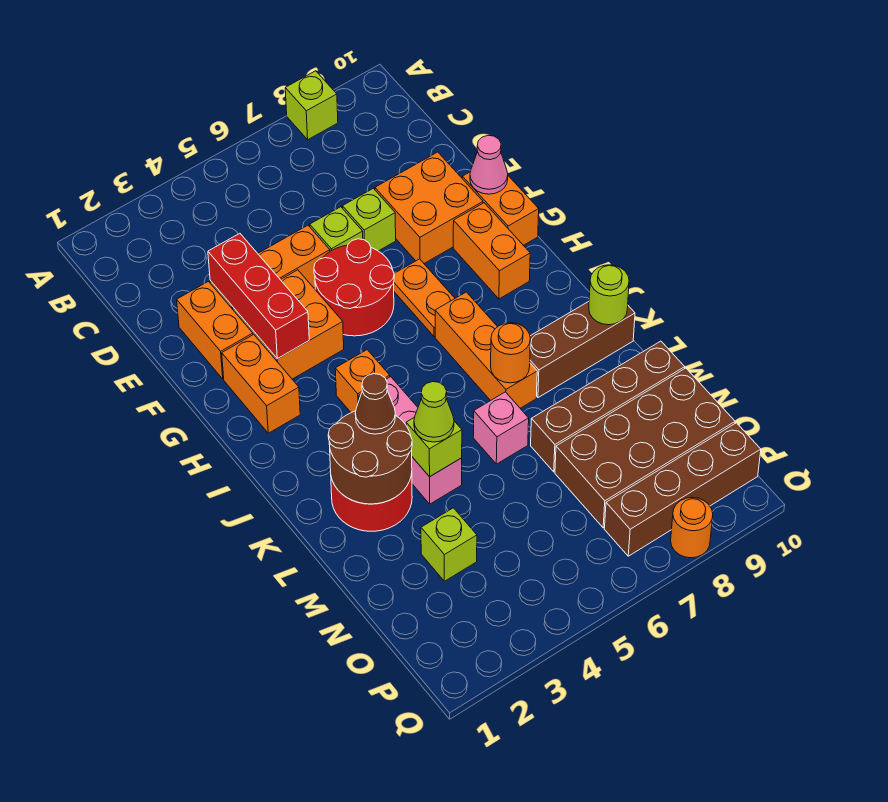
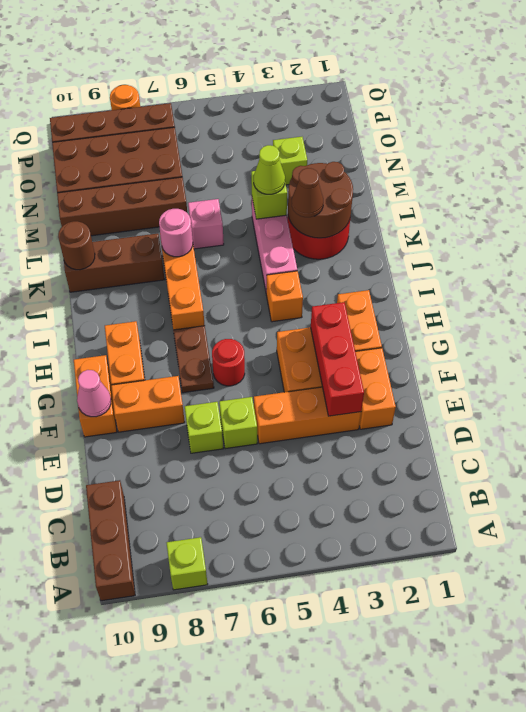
none -> brown brick A10:C10 level 1
orange brick E8:F9 level 1 -> orange brick F8:F9 level 1
red round brick F5:G6 level 1 -> red round brick G6 level 1
orange plate G7:H7 level 1 -> brown plate G7:H7 level 1
orange round brick K7 level 2 -> pink round brick K7 level 2
lime round brick K10 level 2 -> brown round brick K10 level 2

